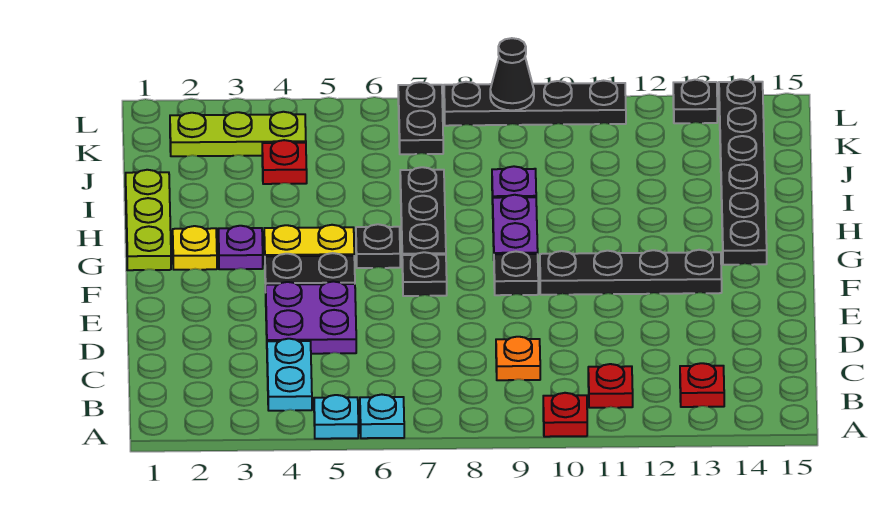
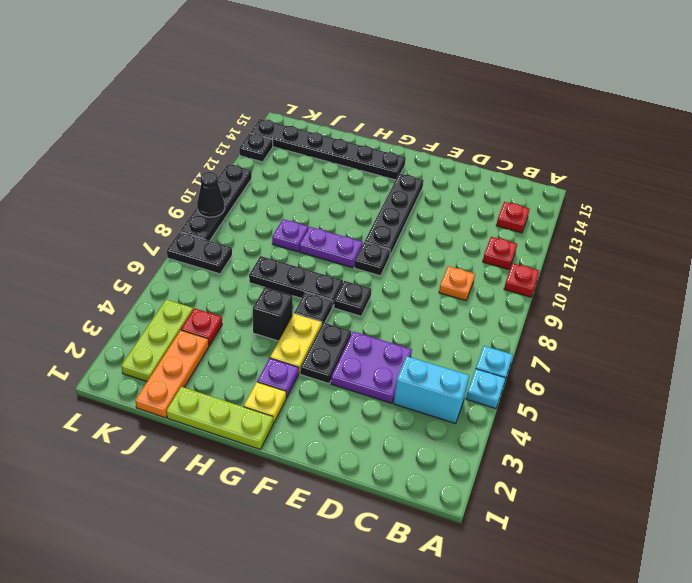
cyan plate B4:C4 level 1 -> cyan brick B4:C4 level 1
none -> black brick H5 level 1
none -> orange plate J1:J3 level 1

